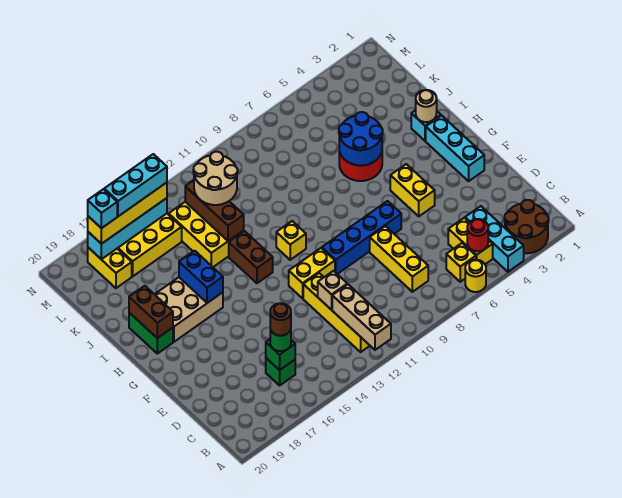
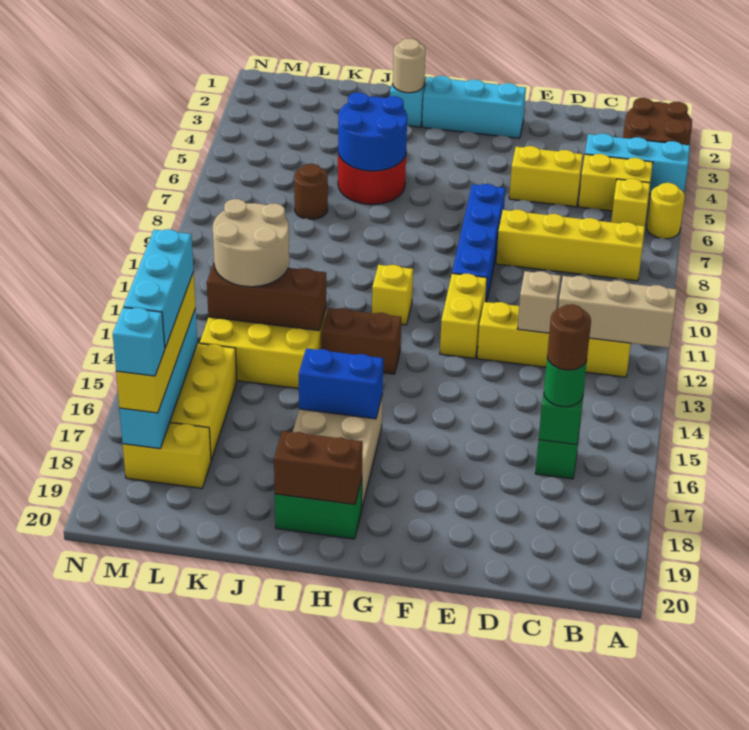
red round brick B5 level 2 -> none
yellow brick C8:E8 level 1 -> yellow brick B8:E8 level 1
yellow brick F5:G5 level 1 -> yellow brick D5:E5 level 1
none -> brown round brick K7 level 1

